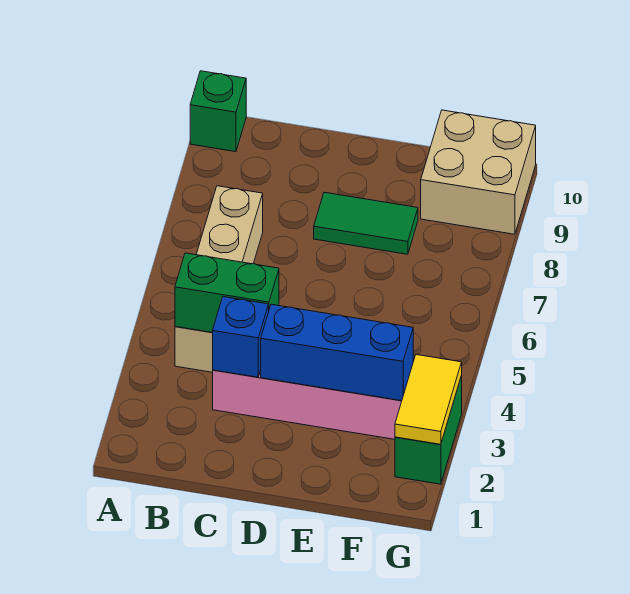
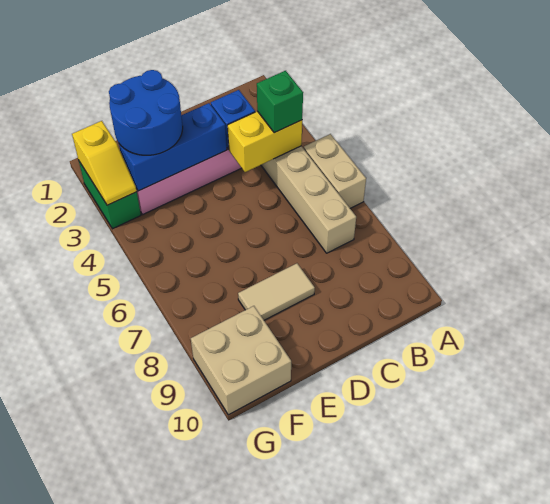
none -> tan brick A5:A6 level 1
green brick A10 level 1 -> green brick B4 level 3
green brick B4:C4 level 2 -> yellow brick B4:C4 level 2
green tile D8:E8 level 1 -> tan tile D8:E8 level 1
none -> blue round brick E2:F3 level 3
yellow tile G2:G3 level 2 -> yellow slope G2:G3 level 2 top 2

